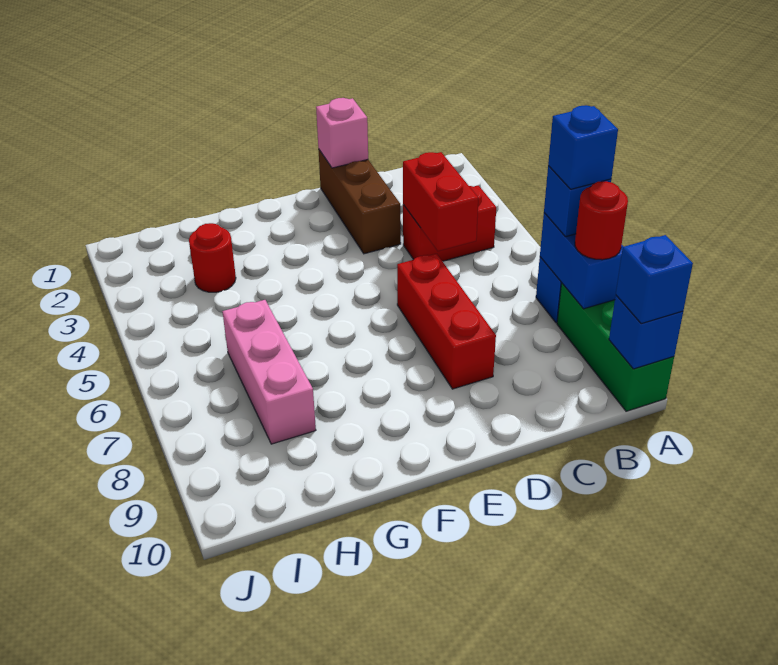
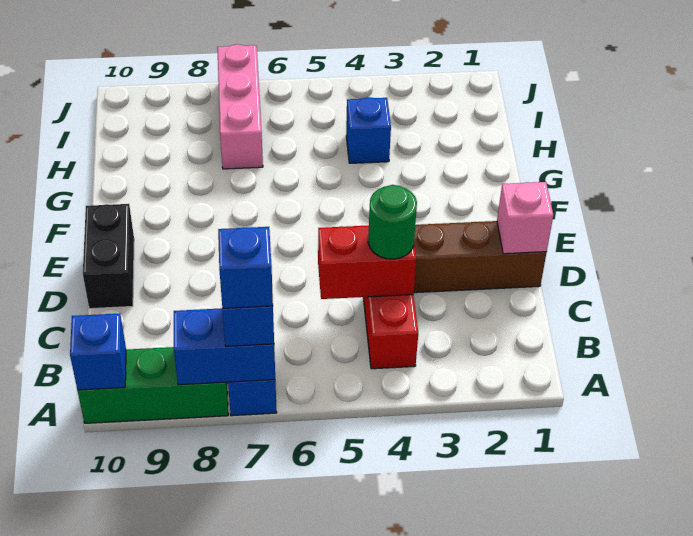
red round brick A8 level 3 -> none
blue brick A10 level 3 -> blue brick H4 level 1
none -> green round brick C4 level 3
red brick D6:D8 level 1 -> none
none -> black brick D10:E10 level 1
red round brick H3 level 1 -> none
pink brick H6:H8 level 1 -> pink brick H7:J7 level 1

